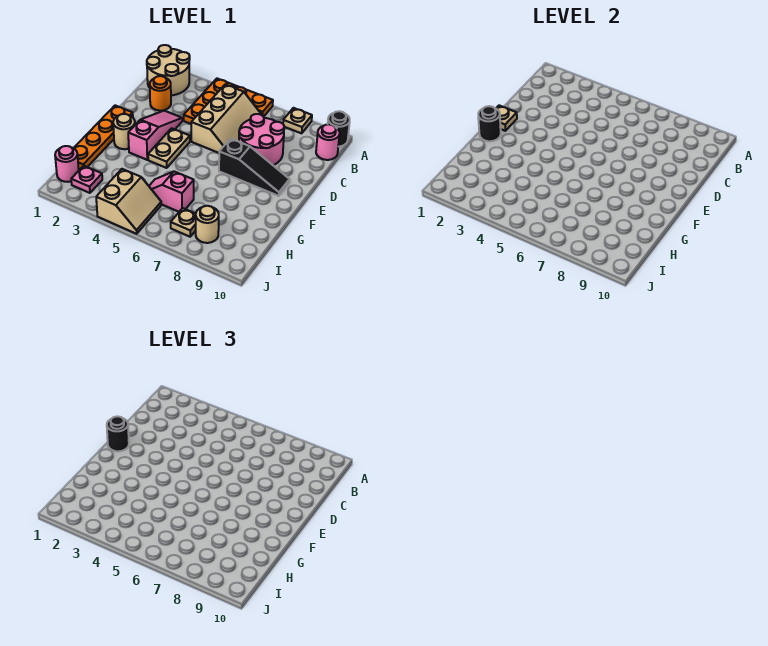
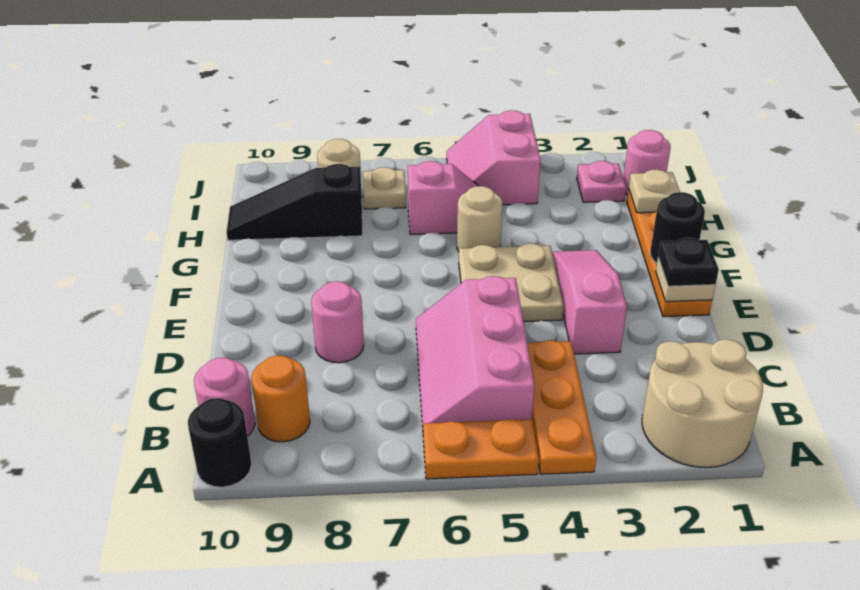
tan plate A8 level 1 -> tan plate H1 level 2
tan slope B5:D6 level 1 top 5 -> pink slope B5:D6 level 1 top 5
orange round brick C2 level 1 -> orange round brick B9 level 1
pink round brick C7:D8 level 1 -> pink round brick D8 level 1
pink slope D3:F3 level 1 top F -> pink slope D3:F3 level 1 top D
black round brick E1 level 3 -> black plate E1 level 3
tan plate E4:F4 level 1 -> tan plate E4:F5 level 1
black slope E7:E9 level 1 top 7 -> black slope H8:H10 level 1 top 8
tan round brick F2 level 1 -> tan round brick G5 level 1
tan slope I4:J5 level 1 top 4 -> pink slope I4:J5 level 1 top 4

